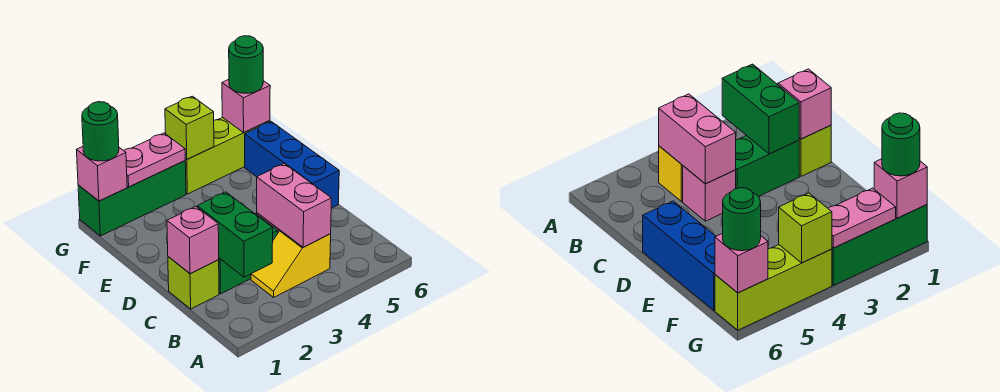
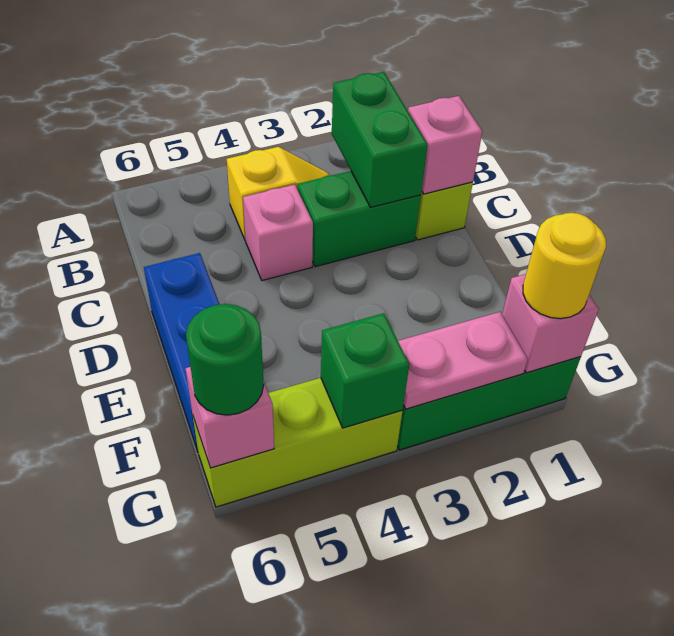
pink brick B4:C4 level 2 -> none
green round brick G1 level 3 -> yellow round brick G1 level 3
lime brick G4 level 2 -> green brick G4 level 2

